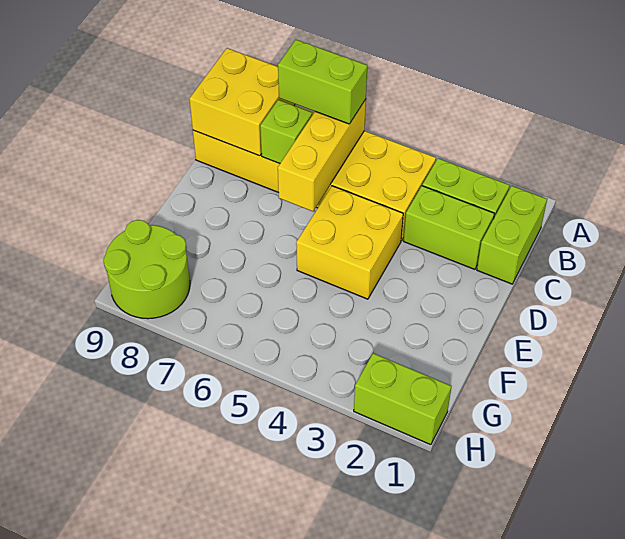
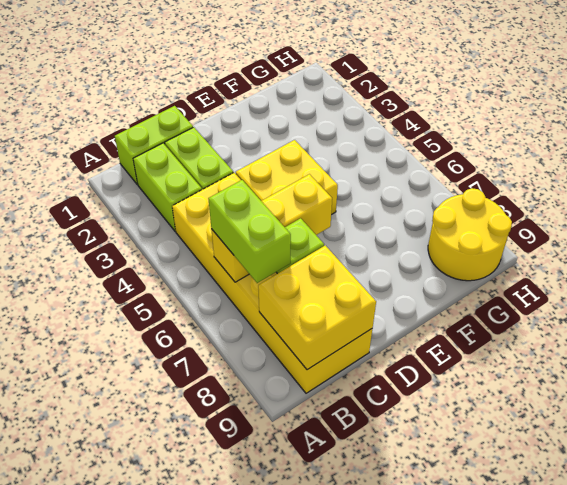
lime round brick G8:H9 level 1 -> yellow round brick G8:H9 level 1
lime brick H1:H2 level 1 -> none

